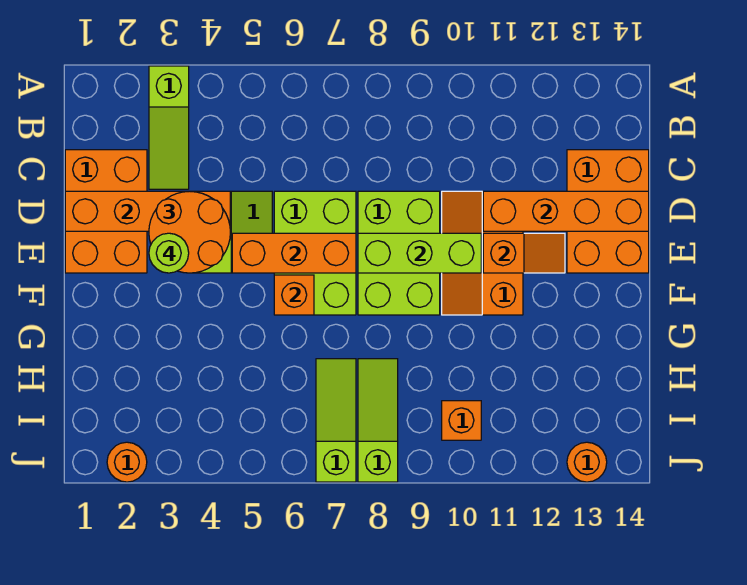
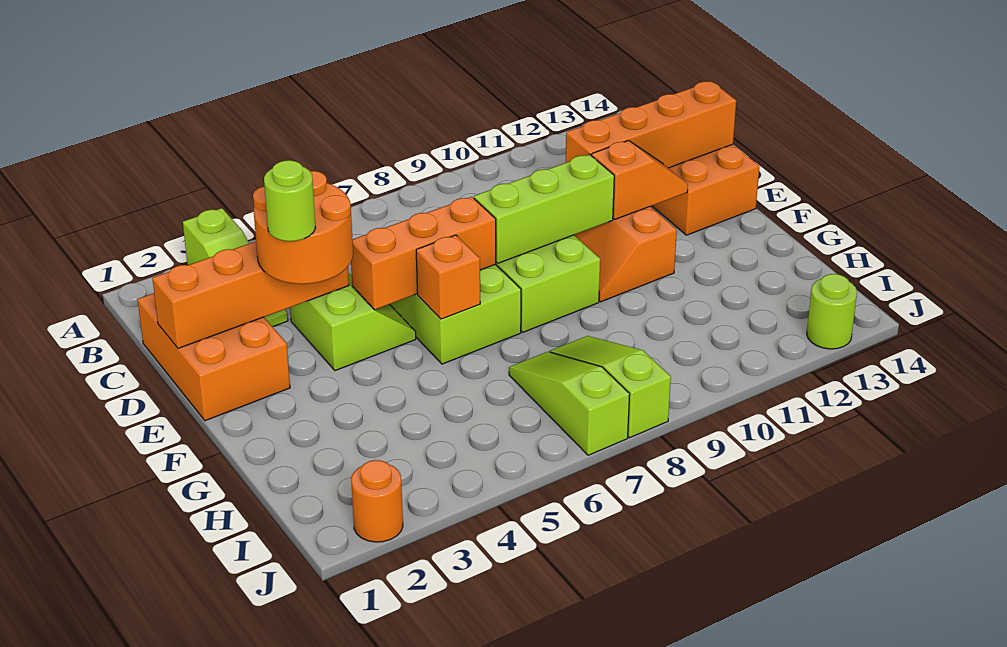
orange brick I10 level 1 -> none
orange round brick J13 level 1 -> lime round brick J13 level 1

